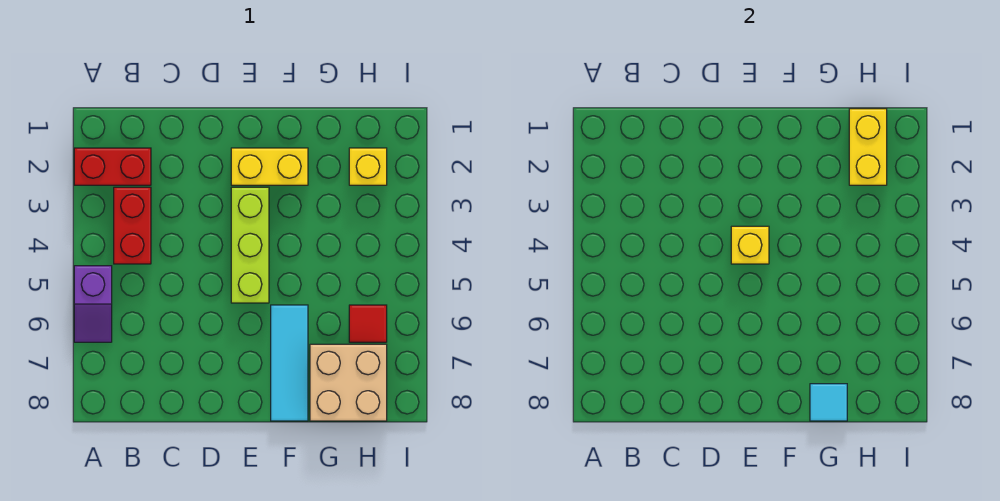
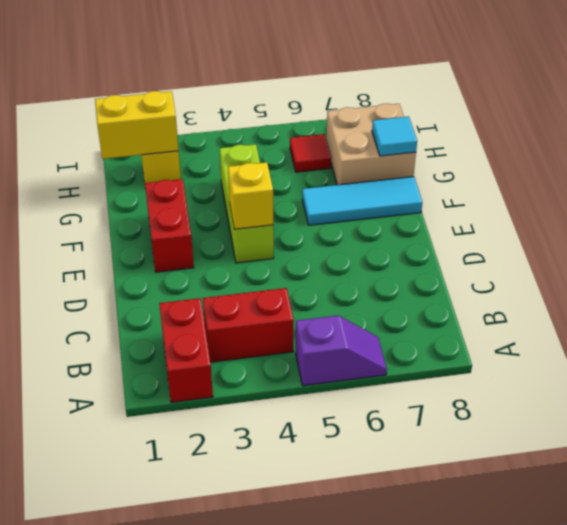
yellow brick E2:F2 level 1 -> red brick E2:F2 level 1
lime brick E3:E5 level 1 -> lime brick E4:G4 level 1

